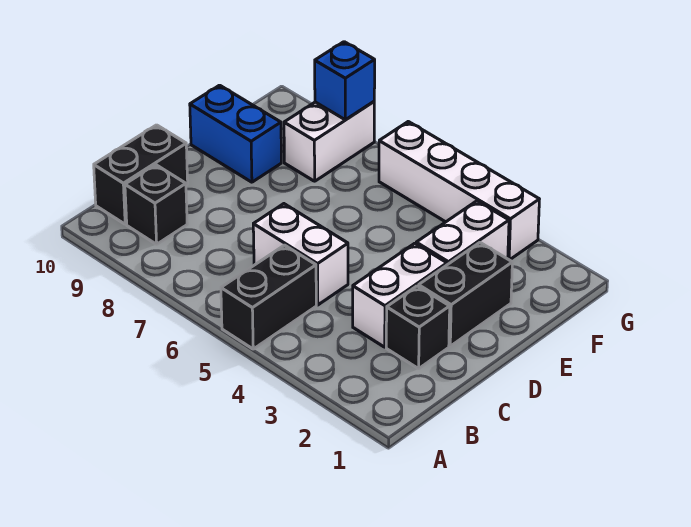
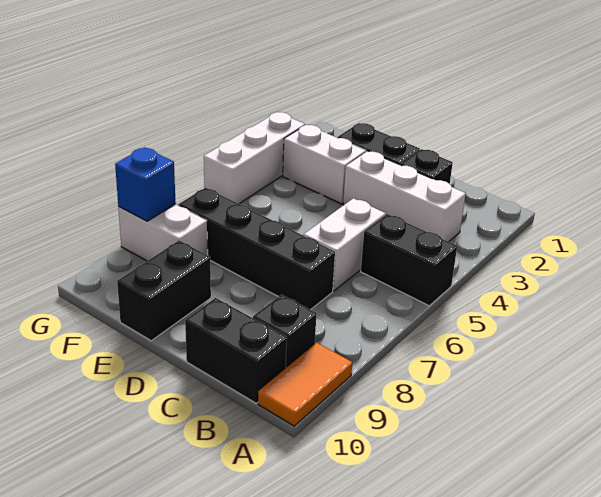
none -> orange tile A9:A10 level 1
white brick C3:D3 level 1 -> white brick B3:D3 level 1
none -> black brick C7:F7 level 1
blue brick E9:E10 level 1 -> black brick E9:E10 level 1
white brick G3:G6 level 1 -> white brick G3:G5 level 1

